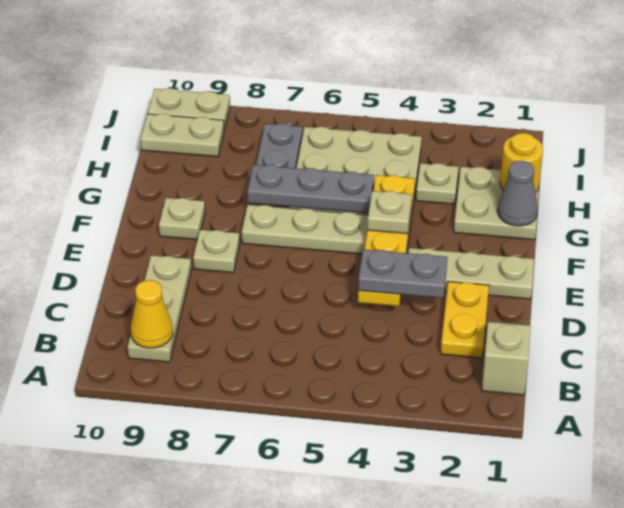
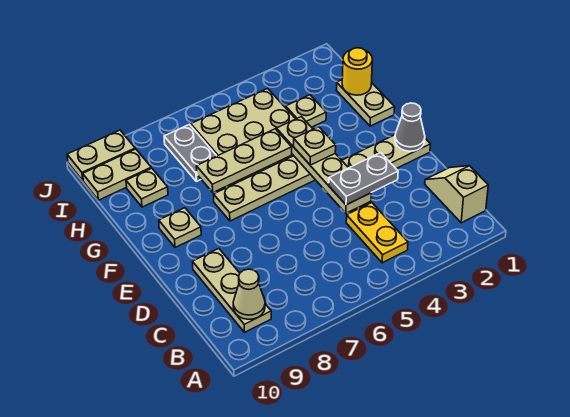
yellow cone B9 level 2 -> tan cone B9 level 2
yellow plate C2:D2 level 1 -> yellow plate B4:C4 level 1
yellow plate D4:G4 level 2 -> tan plate D4:G4 level 2
tan plate E8 level 1 -> tan plate H9 level 1
tan plate G1:H2 level 1 -> tan plate G1:H1 level 1
grey cone G1 level 2 -> grey cone E1 level 2
grey plate G5:G7 level 2 -> tan plate G5:G7 level 2

